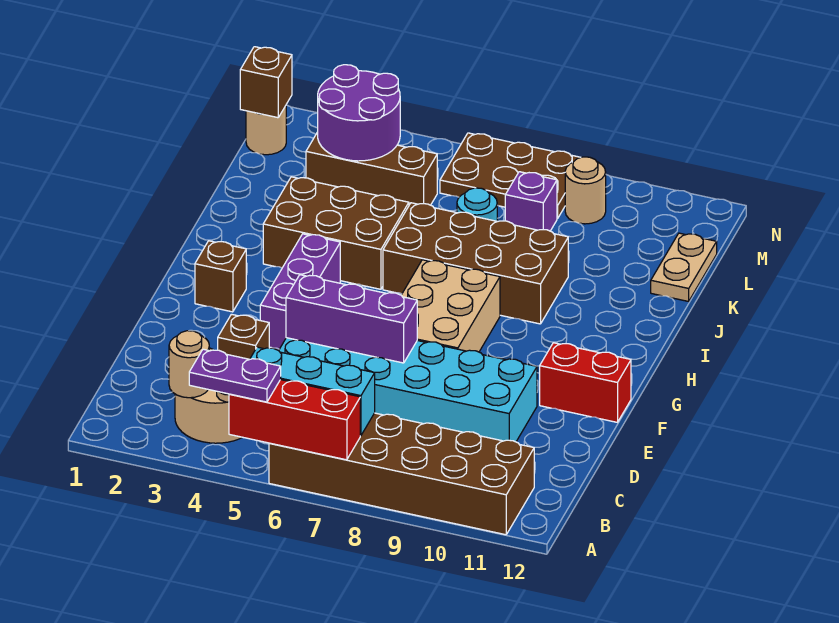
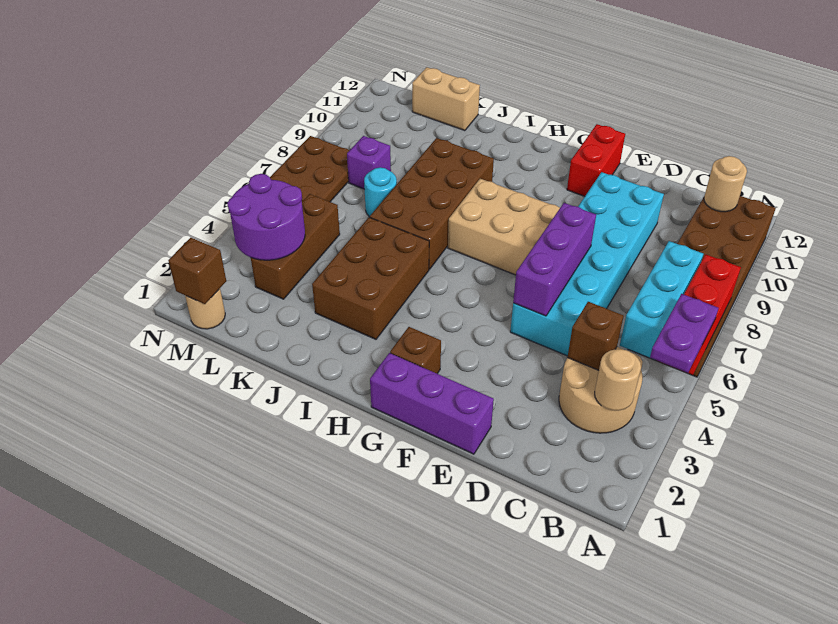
purple brick F4:H4 level 1 -> purple brick E1:G1 level 1
tan plate K12:L12 level 1 -> tan brick K12:L12 level 1
tan round brick M9 level 1 -> tan round brick B11 level 2

